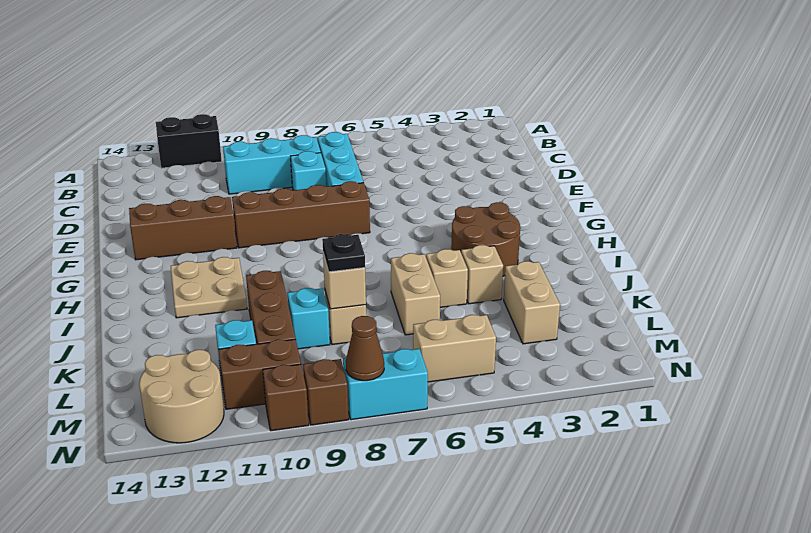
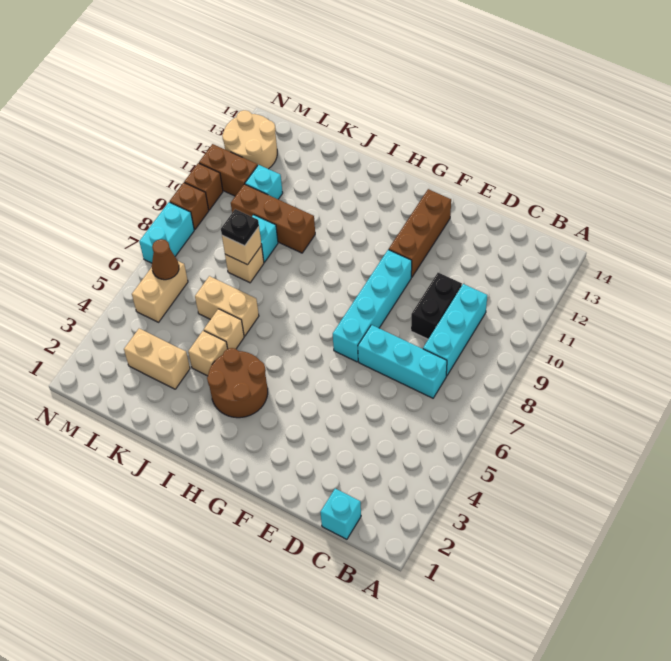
black brick A11:A12 level 1 -> black brick D9:D10 level 1
cyan brick D8 level 1 -> cyan brick C1 level 1
brown brick F7:F10 level 1 -> cyan brick F7:F10 level 1
tan plate H11:I12 level 1 -> none
brown brick M10:M11 level 1 -> brown brick M11:N11 level 1
brown cone N8 level 2 -> brown cone M6 level 2

